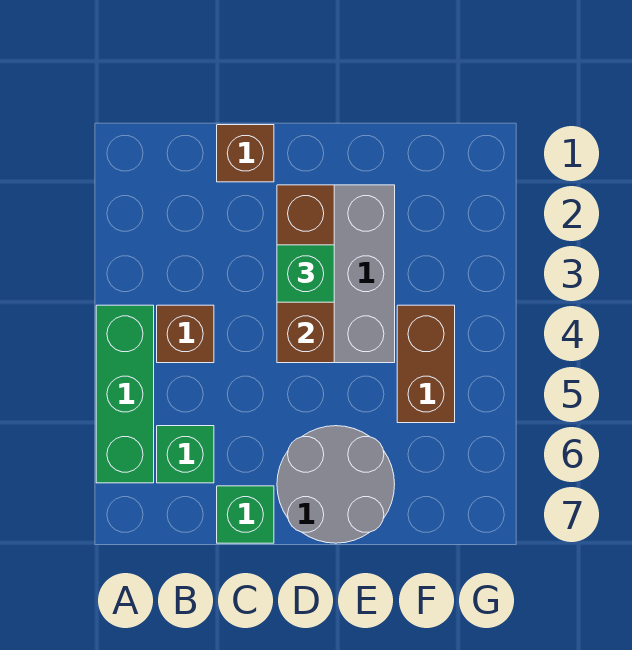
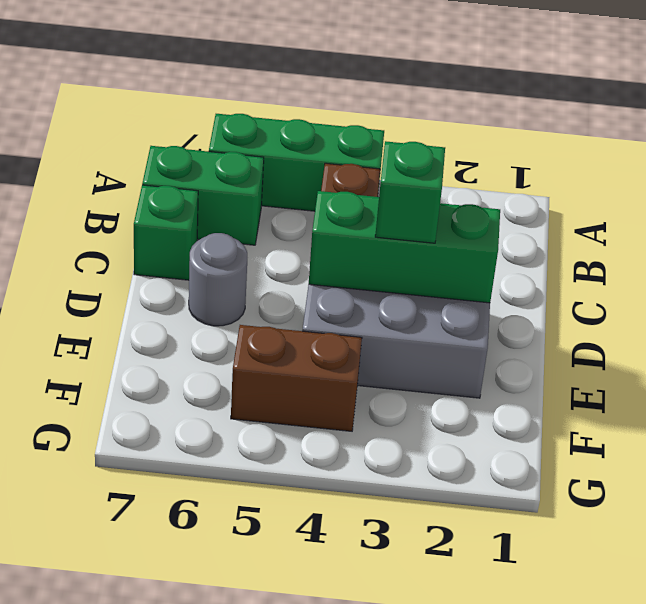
green brick B6 level 1 -> green brick B6:B7 level 1
brown brick C1 level 1 -> none
brown brick D2:D4 level 2 -> green brick D2:D4 level 2
grey round brick D6:E7 level 1 -> grey round brick D6 level 1

